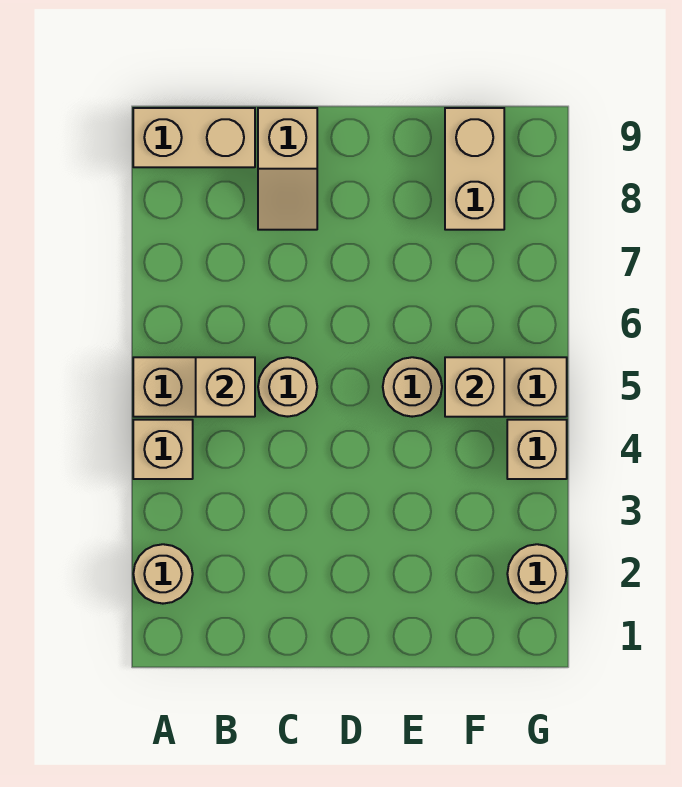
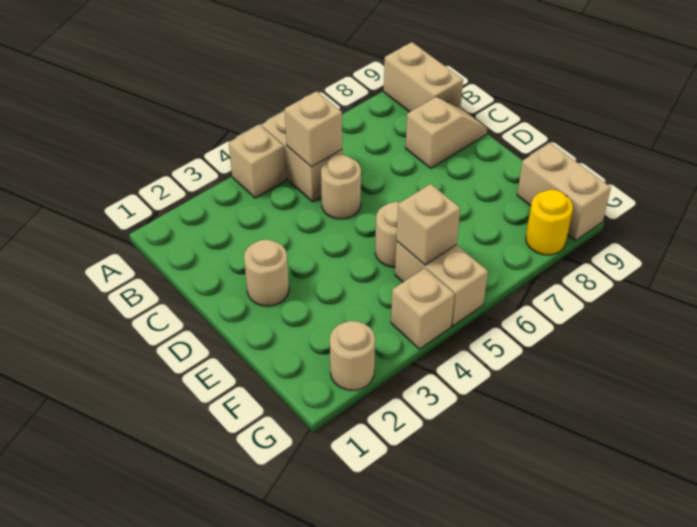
tan round brick A2 level 1 -> tan round brick D2 level 1
tan slope C8:C9 level 1 top 9 -> tan slope C8:C9 level 1 top 8
tan brick F8:F9 level 1 -> tan brick F9:G9 level 1
none -> yellow round brick G8 level 1

